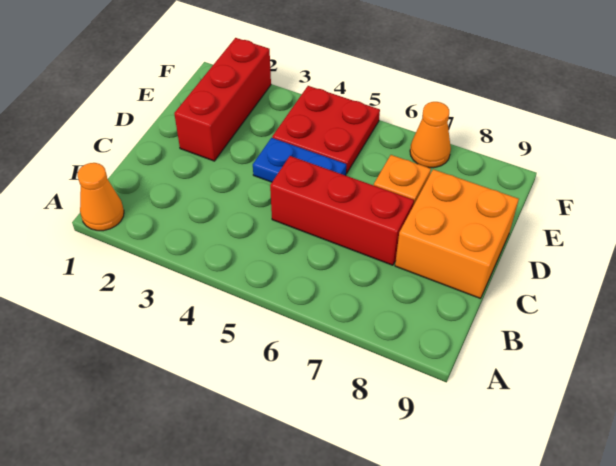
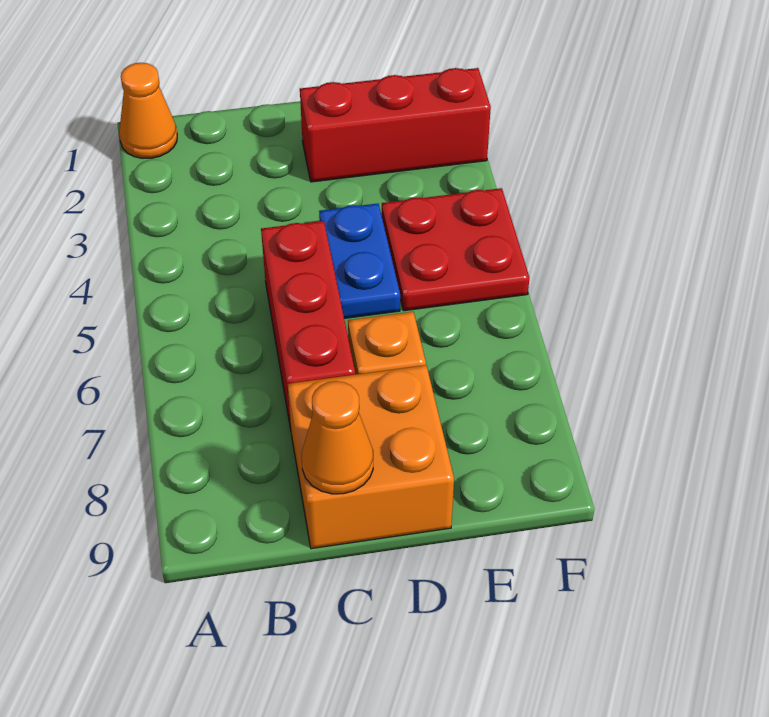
orange cone F7 level 1 -> orange cone C9 level 2

